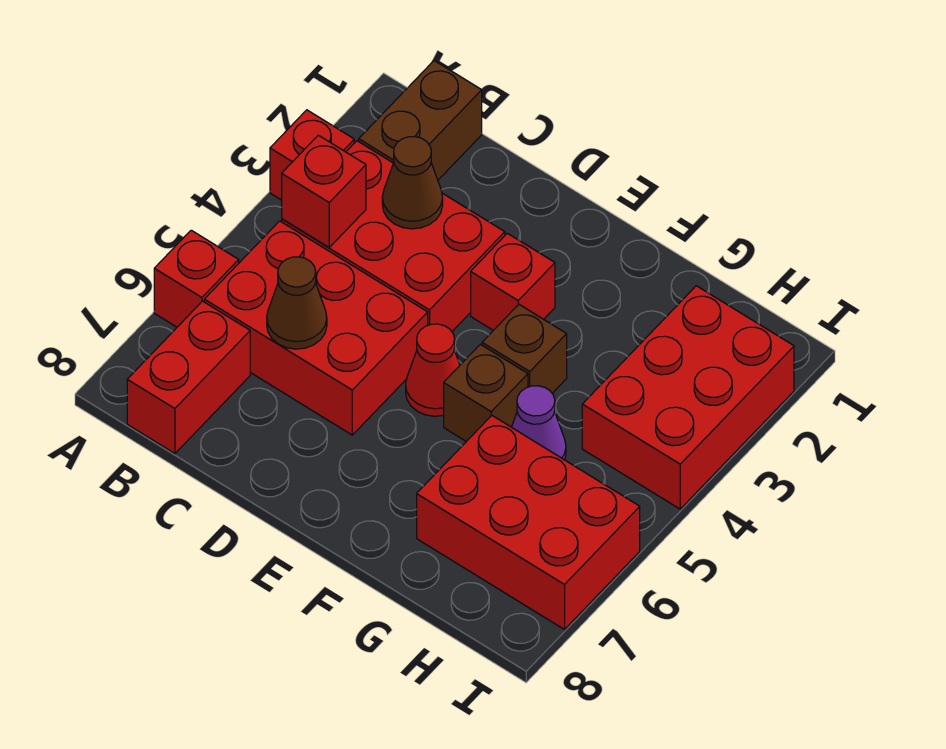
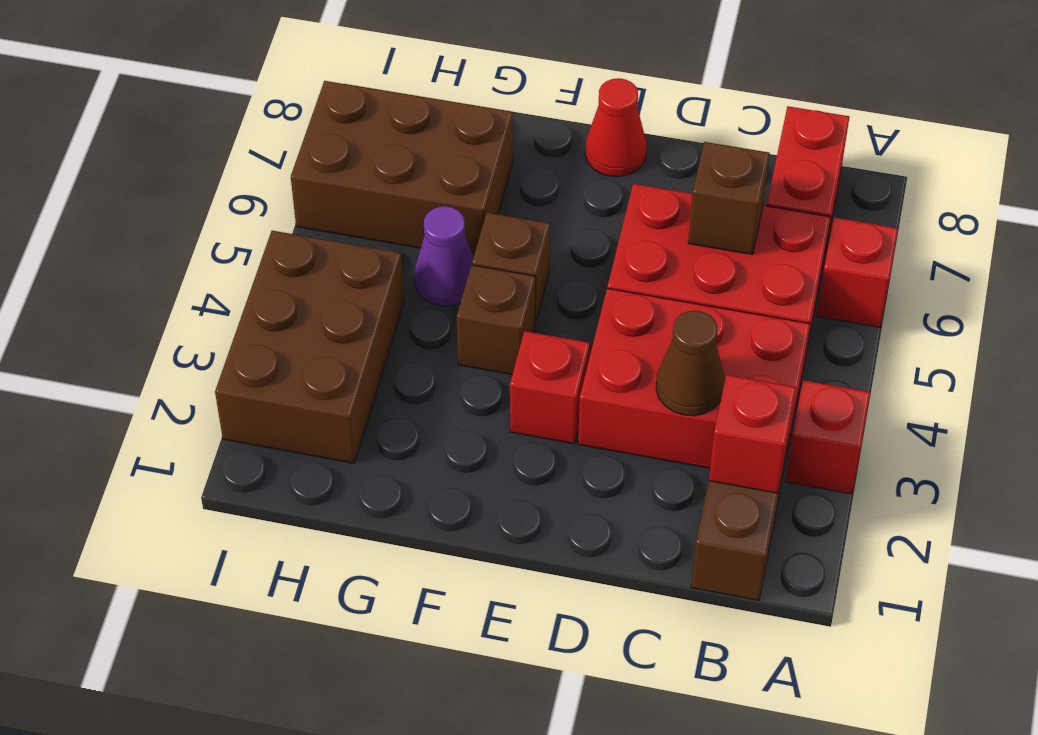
red brick B4 level 2 -> red brick B2 level 2
brown cone C6 level 2 -> brown brick C6 level 2
red cone E5 level 1 -> red cone E8 level 1
red brick G6:I7 level 1 -> brown brick G6:I7 level 1
red brick H2:I4 level 1 -> brown brick H2:I4 level 1

